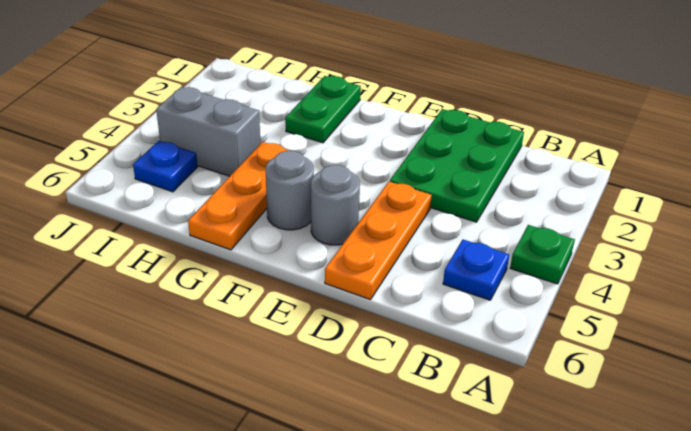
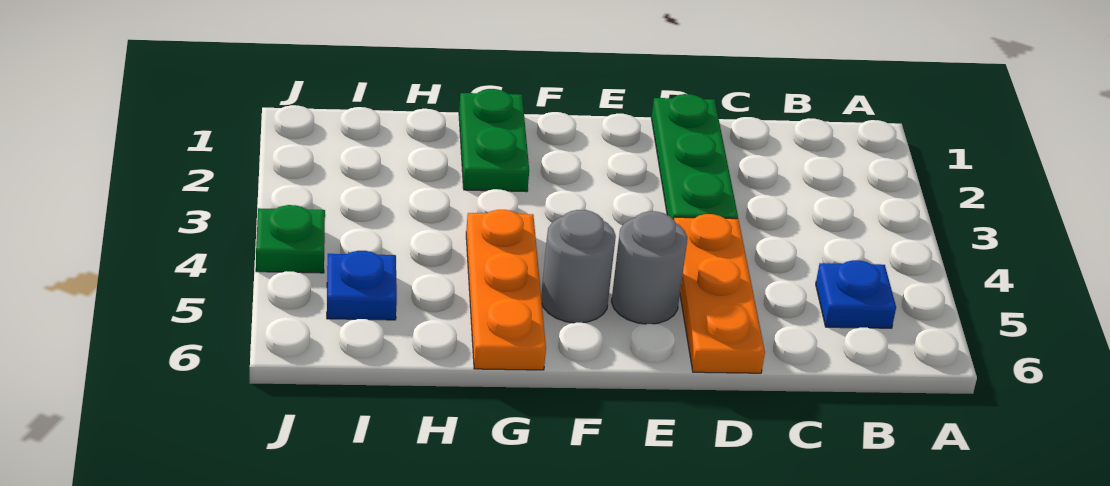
green plate A4 level 1 -> green plate J4 level 1
green plate C1:D3 level 1 -> green plate D1:D3 level 1
grey brick H4:I4 level 1 -> none

